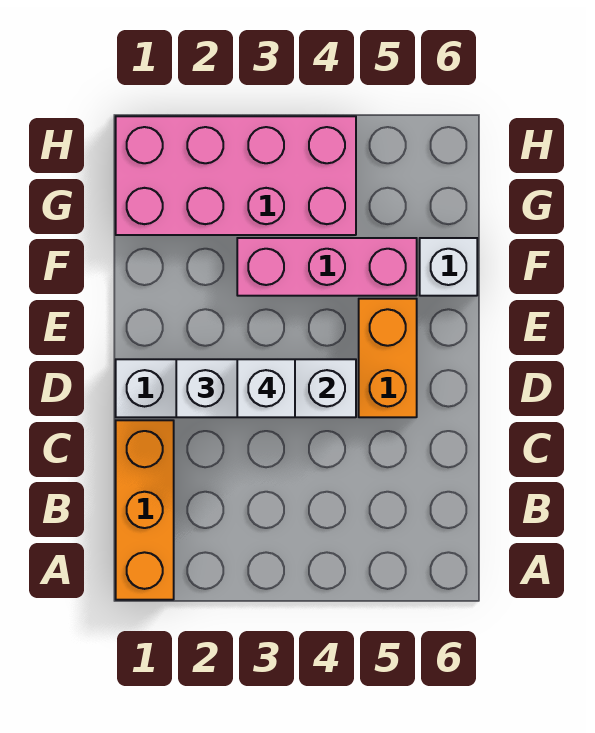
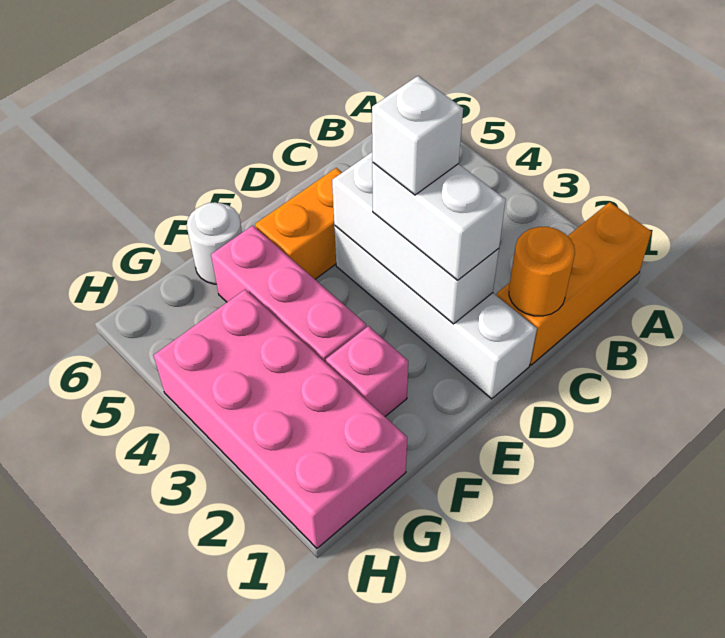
none -> orange round brick C1 level 2
none -> pink brick F2 level 1
white brick F6 level 1 -> white round brick F6 level 1

